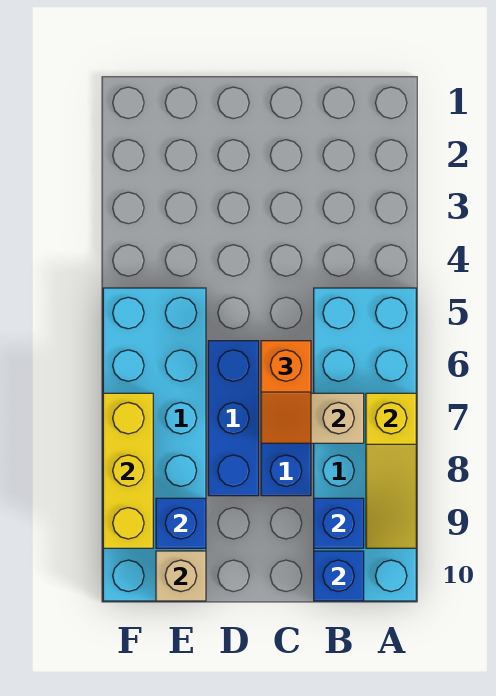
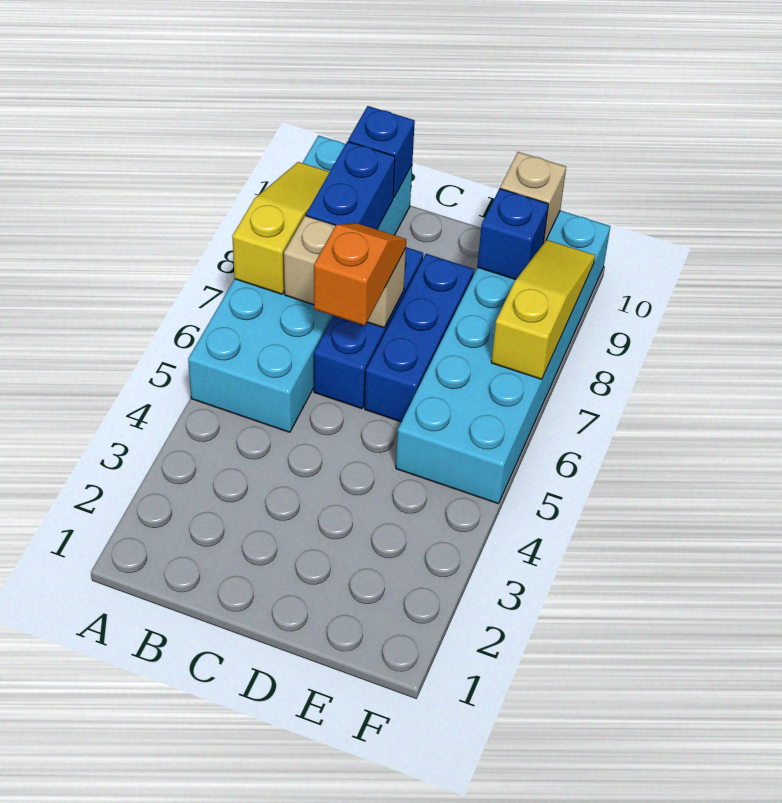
blue brick B9 level 2 -> blue brick B8:B9 level 2
yellow brick F7:F9 level 2 -> yellow slope F7:F9 level 2 top 7

